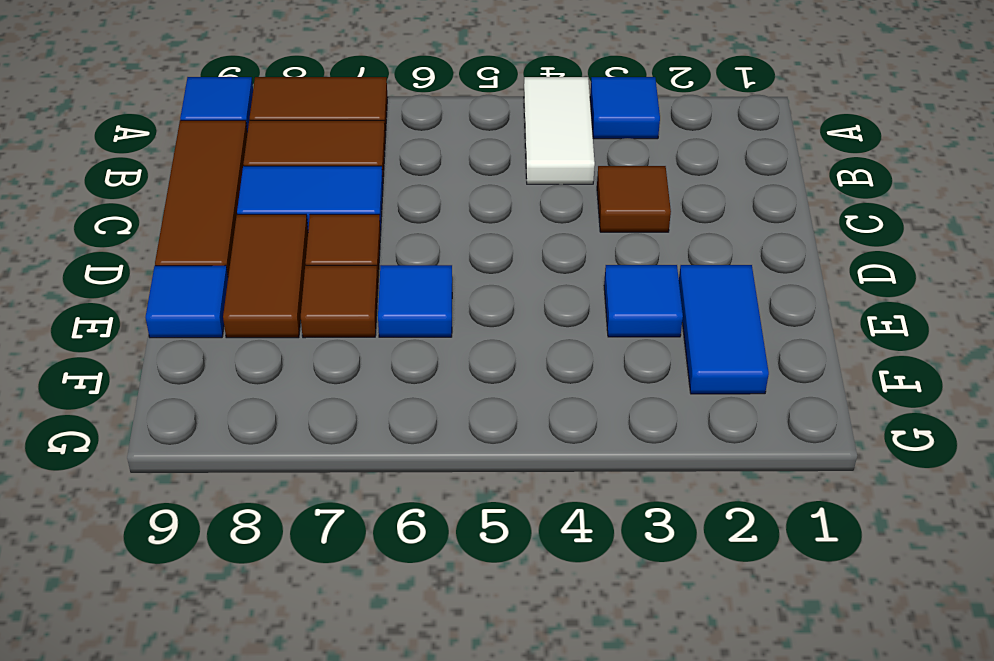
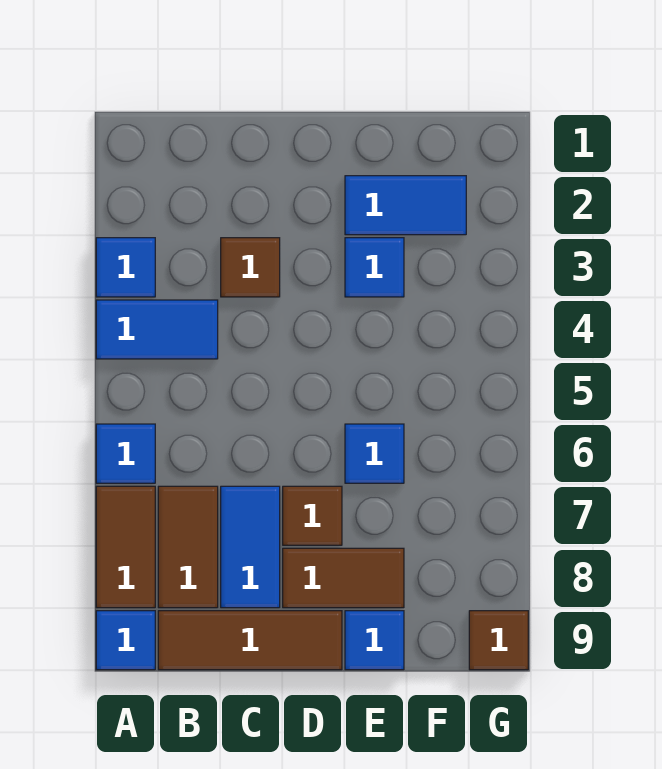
white tile A4:B4 level 1 -> blue tile A4:B4 level 1
none -> blue tile A6 level 1
brown tile E7 level 1 -> brown tile G9 level 1

